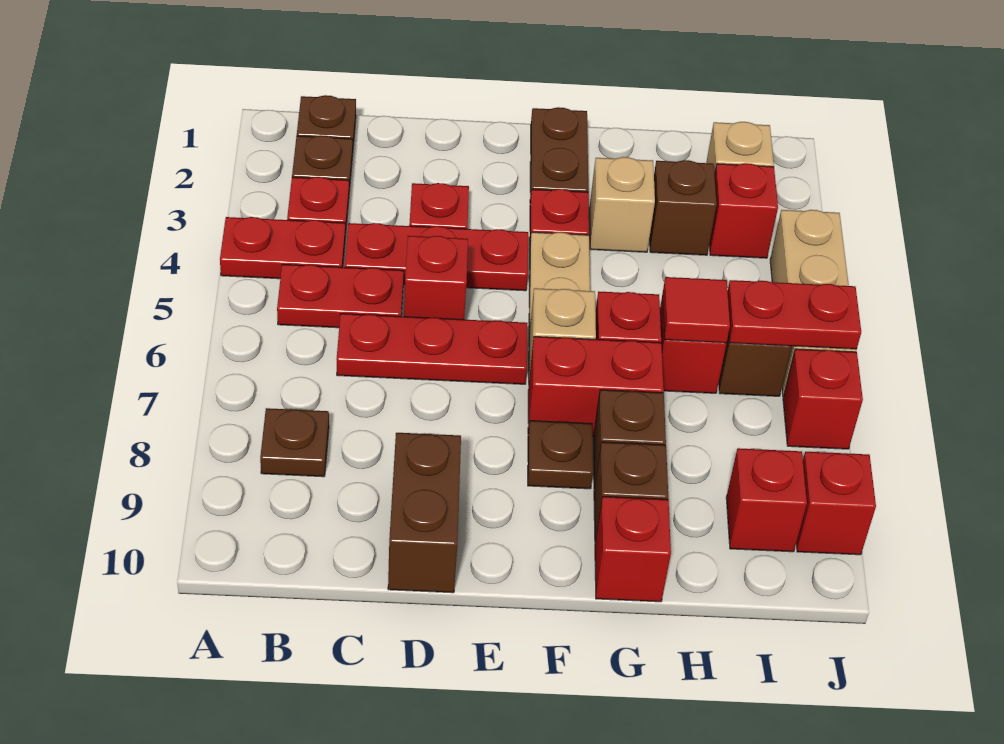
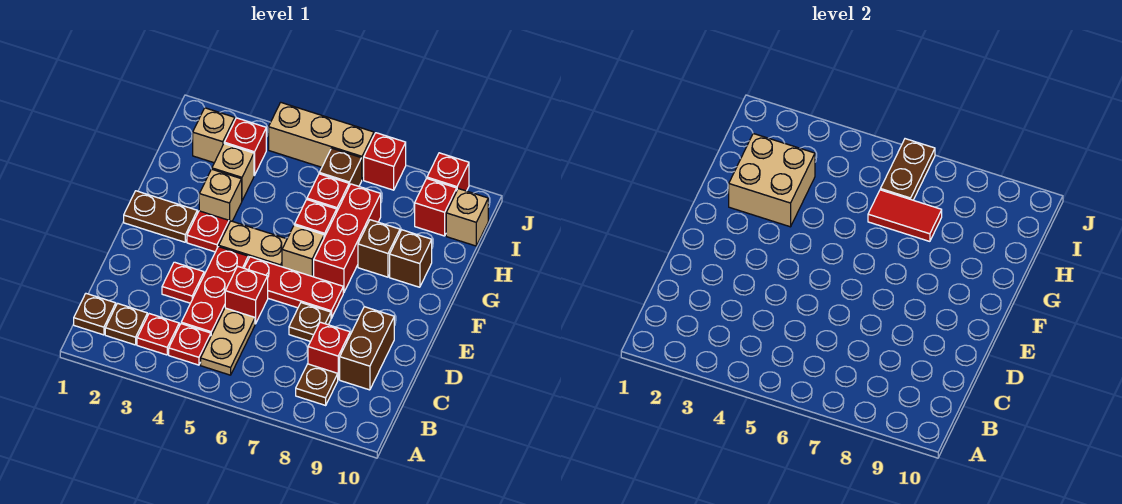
red plate A4:B4 level 1 -> red plate B4 level 1
red plate B5:C5 level 1 -> tan plate B5:C5 level 1
red plate C6:E6 level 1 -> red plate E5:E7 level 1
brown brick D9:D10 level 1 -> brown brick C9:D9 level 1
red brick F7:G7 level 1 -> red brick F7:H7 level 1
brown plate F8 level 1 -> brown plate D7 level 1
none -> tan brick G2:H3 level 2
red brick G10 level 1 -> red brick C8 level 1
brown brick H3 level 1 -> tan brick H3 level 1
red tile H6 level 2 -> red tile H6:H7 level 2
red plate I6:J6 level 2 -> brown plate I6:J6 level 2
none -> tan brick I10 level 1

